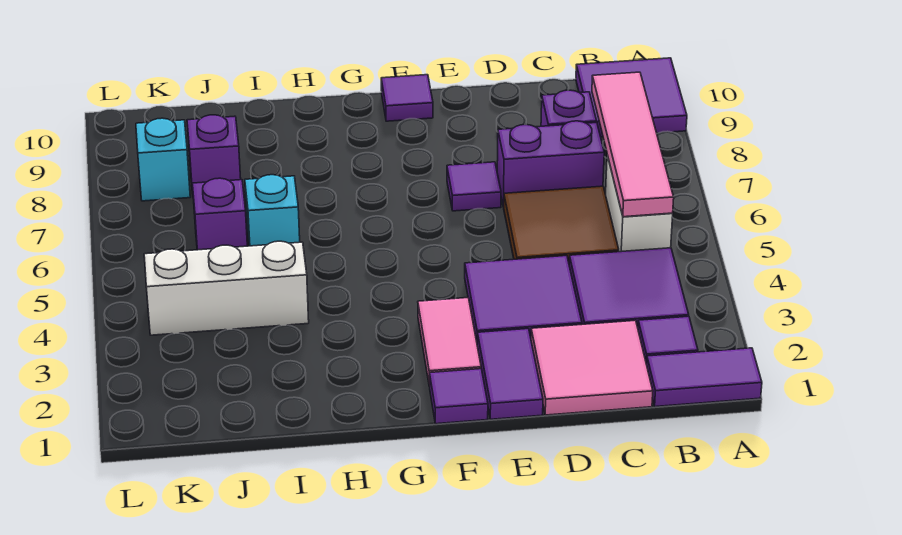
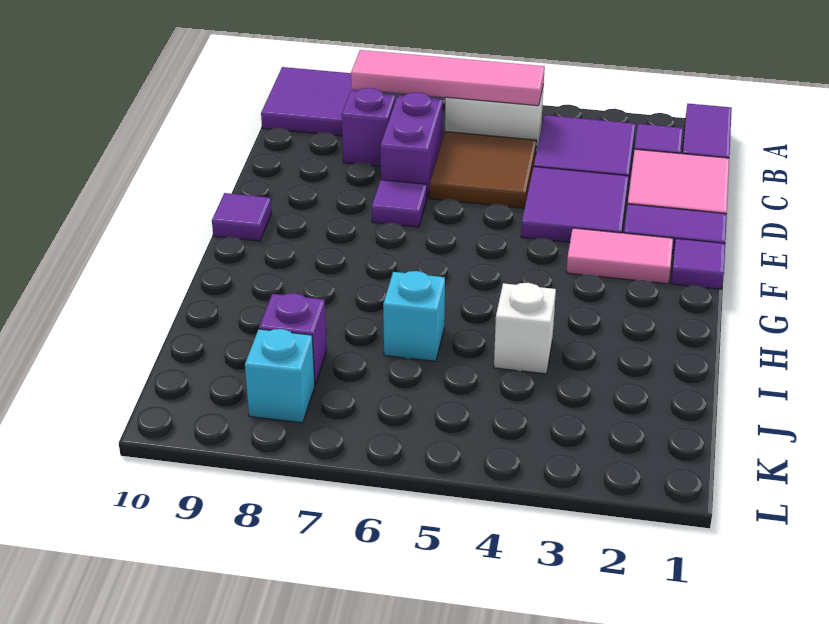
white brick I4:K4 level 1 -> white brick I4 level 1
purple brick J6 level 1 -> none

